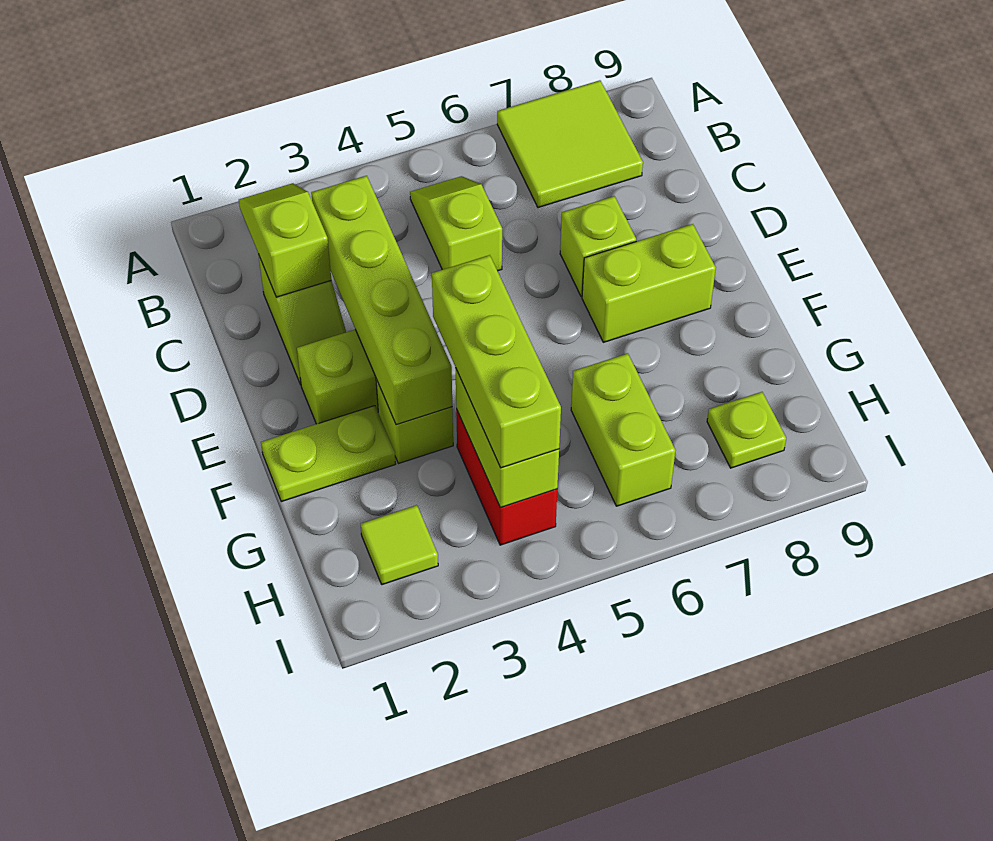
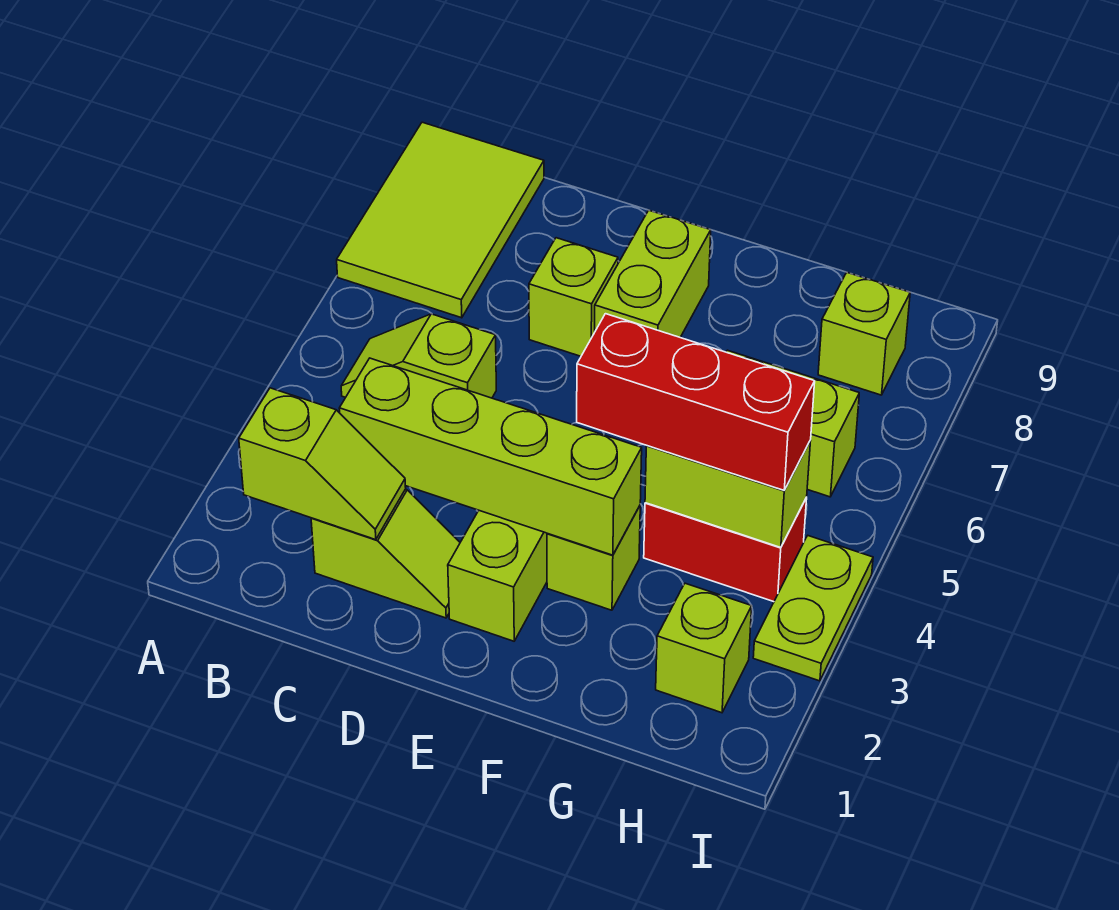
lime tile A7:B8 level 1 -> lime tile A7:B9 level 1
lime slope B2:C2 level 2 top C -> lime slope B2:C2 level 2 top B
lime plate F1:F2 level 1 -> lime plate I3:I4 level 1
lime brick F4:H4 level 3 -> red brick F4:H4 level 3
lime tile H2 level 1 -> lime brick H2 level 1
lime plate H8 level 1 -> lime brick H8 level 1

